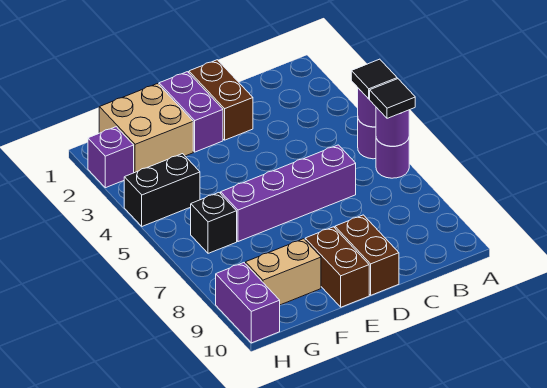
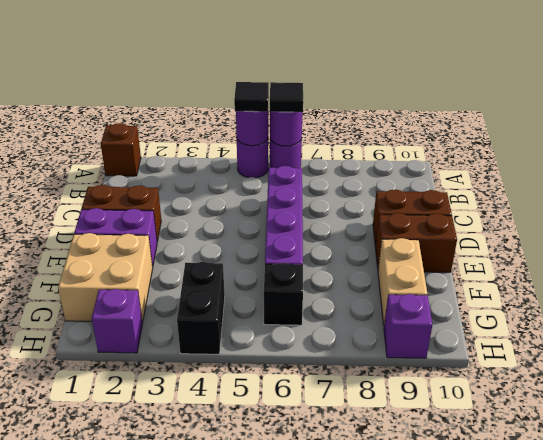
none -> brown brick A1 level 1
purple brick H9:H10 level 1 -> purple brick H9 level 1

